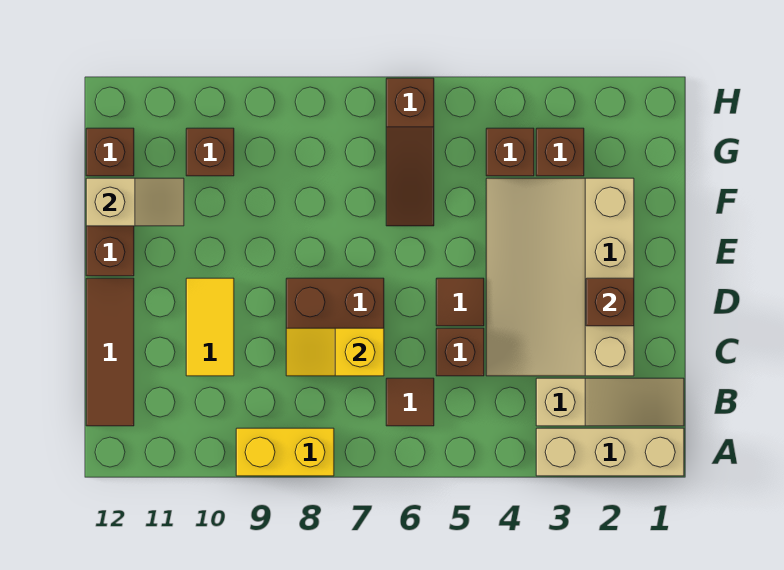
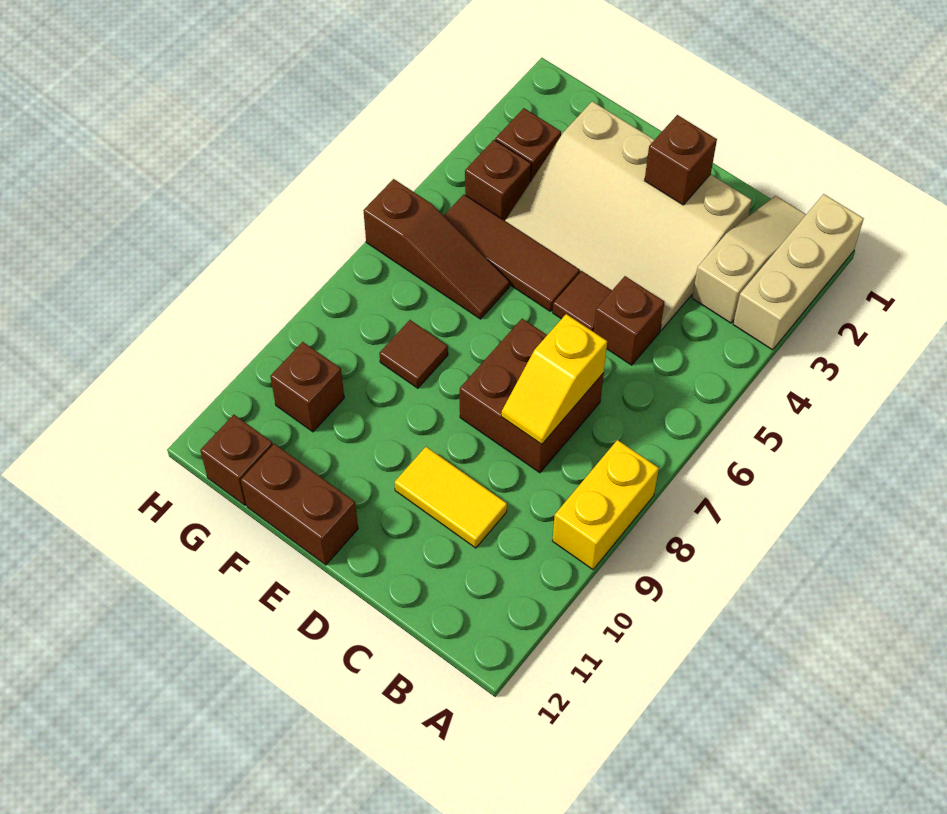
brown tile B6 level 1 -> brown tile F8 level 1
brown tile B12:D12 level 1 -> brown tile E5:G5 level 1
tan slope F11:F12 level 2 top 12 -> none

